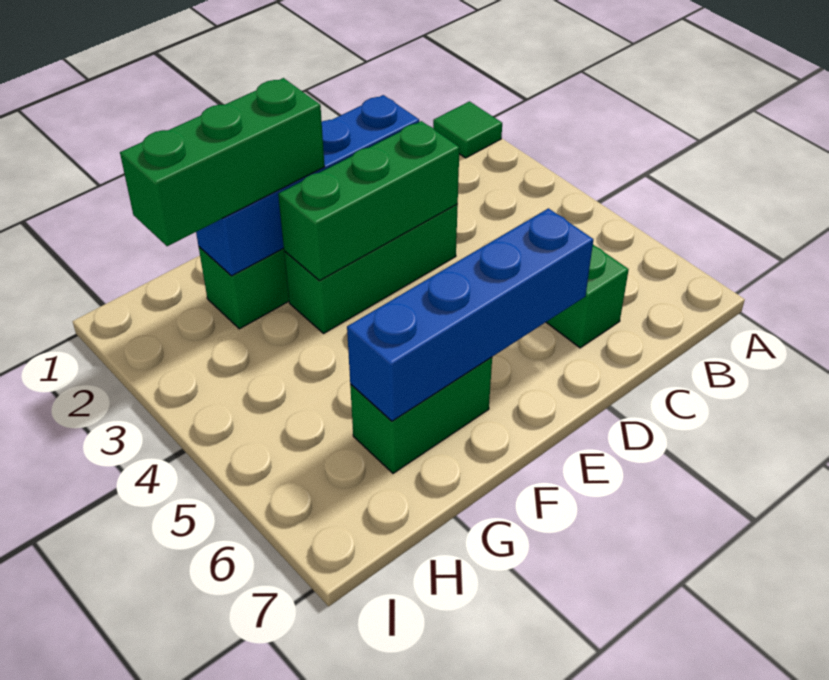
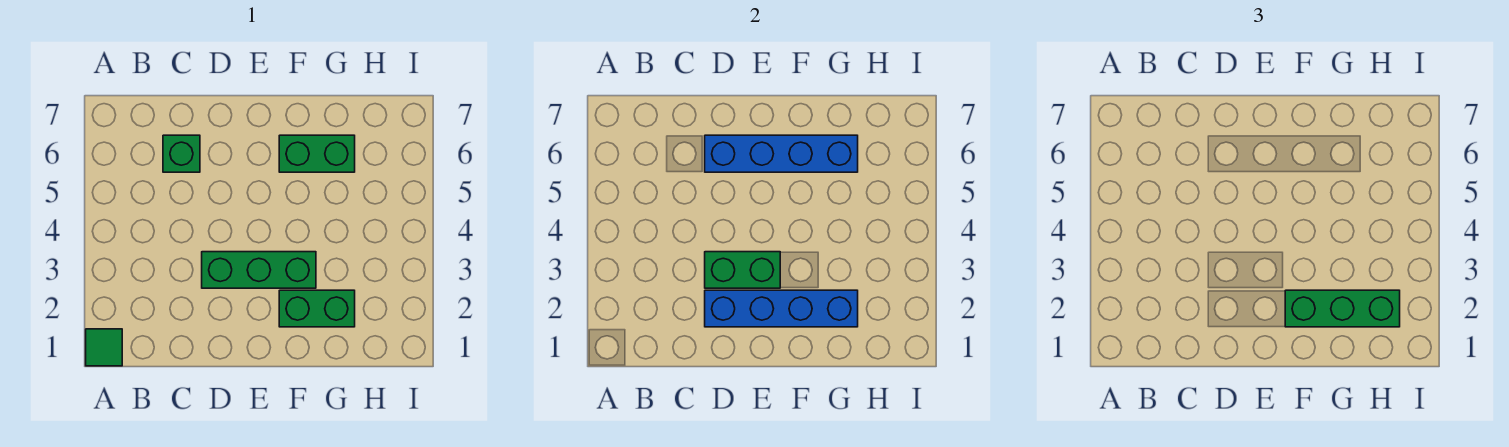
green brick D3:F3 level 2 -> green brick D3:E3 level 2

